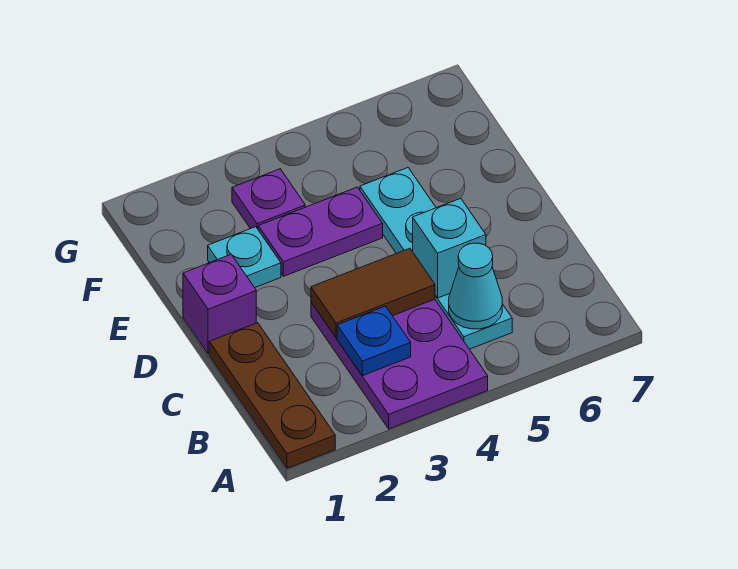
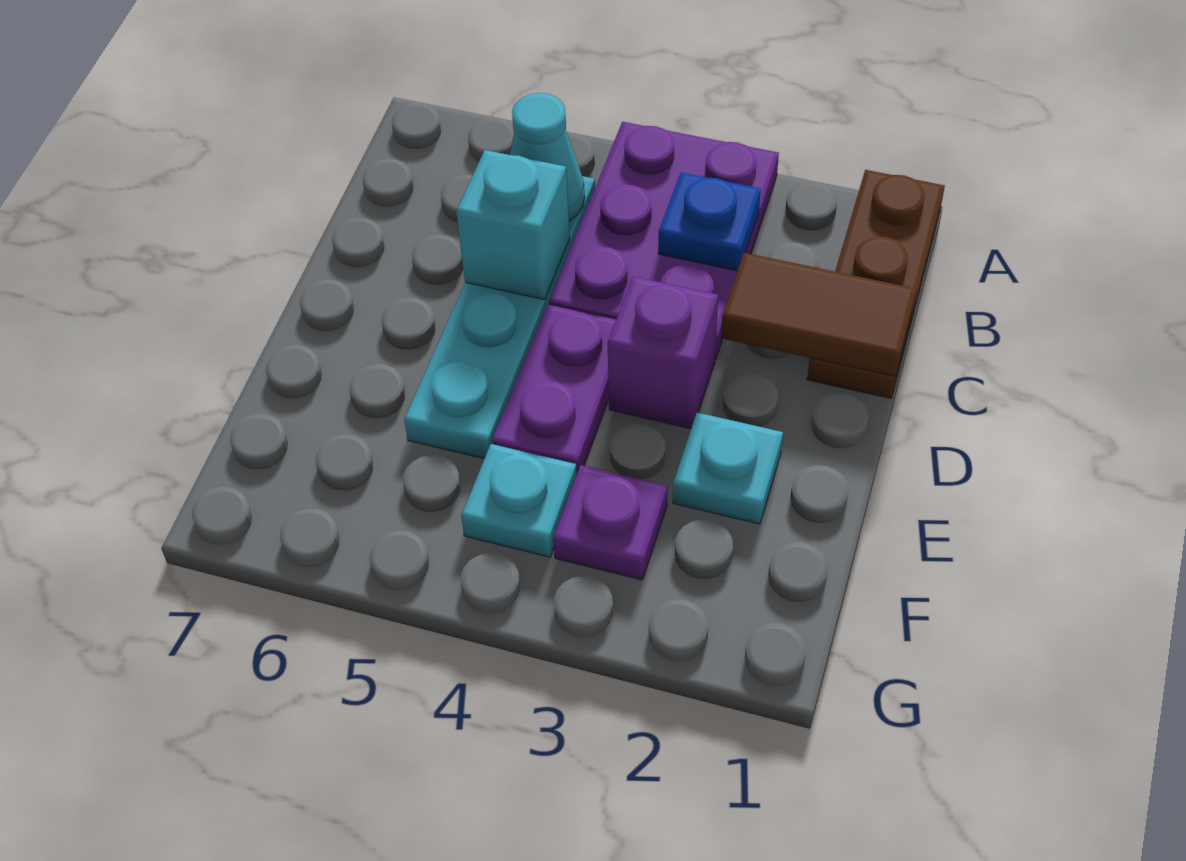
brown tile C3:C4 level 2 -> brown tile C1:C2 level 2
purple brick D1 level 1 -> purple brick D3 level 1
purple plate E3:E4 level 1 -> purple plate D4:E4 level 1
none -> cyan plate F4 level 1

